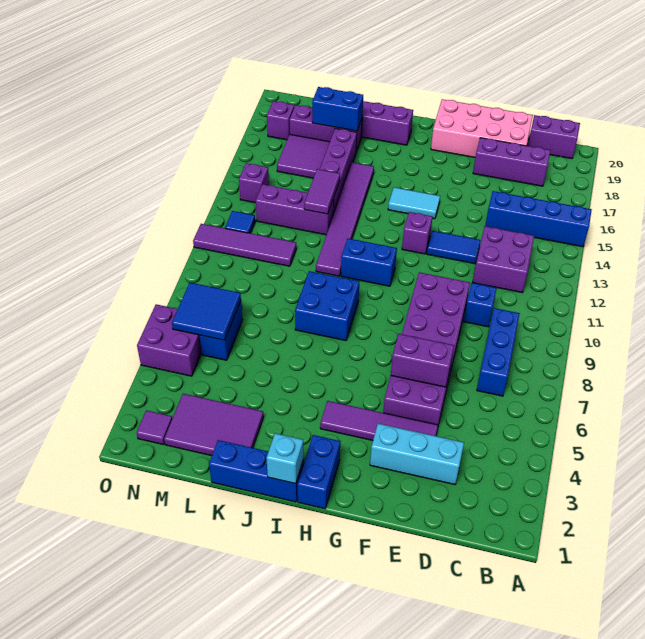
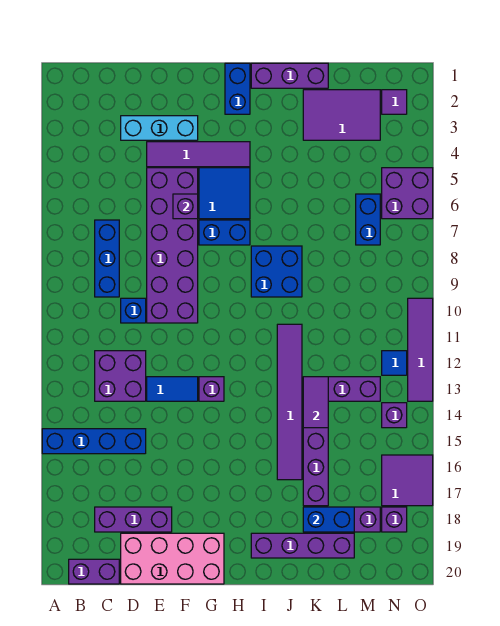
purple brick E6:F6 level 2 -> purple brick F6 level 2
cyan tile G15:H15 level 1 -> none
blue brick H11:I11 level 1 -> blue brick G7:H7 level 1
blue brick I1:K1 level 1 -> purple brick I1:K1 level 1
cyan brick I1 level 2 -> none
purple tile L11:O11 level 1 -> purple tile O10:O13 level 1
purple tile L16:M17 level 1 -> purple tile N16:O17 level 1
blue tile M6:N7 level 2 -> blue tile G5:H6 level 1

